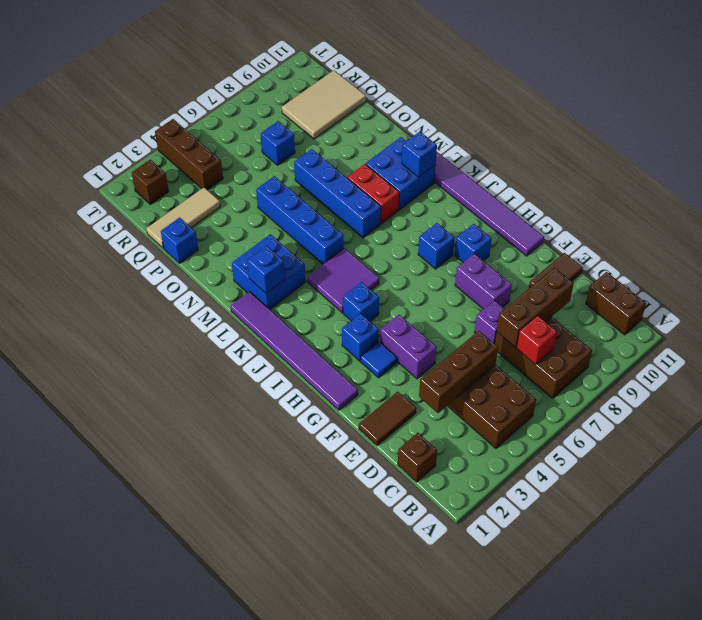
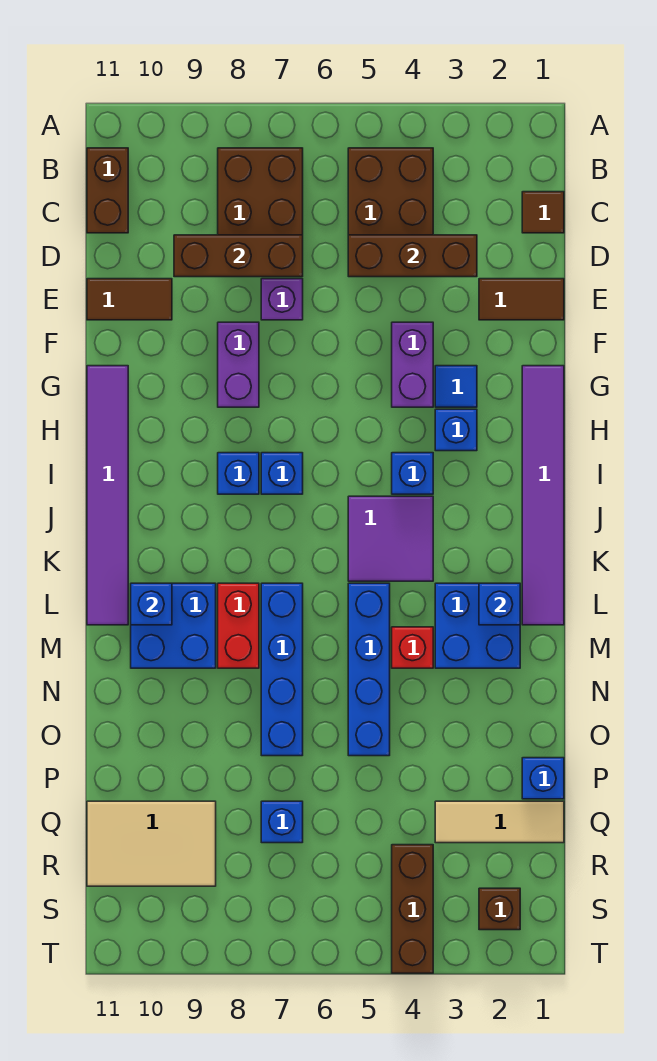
brown brick C1 level 1 -> brown tile C1 level 1
red brick C7 level 2 -> red brick M4 level 1
blue brick H9 level 1 -> blue brick I7 level 1

